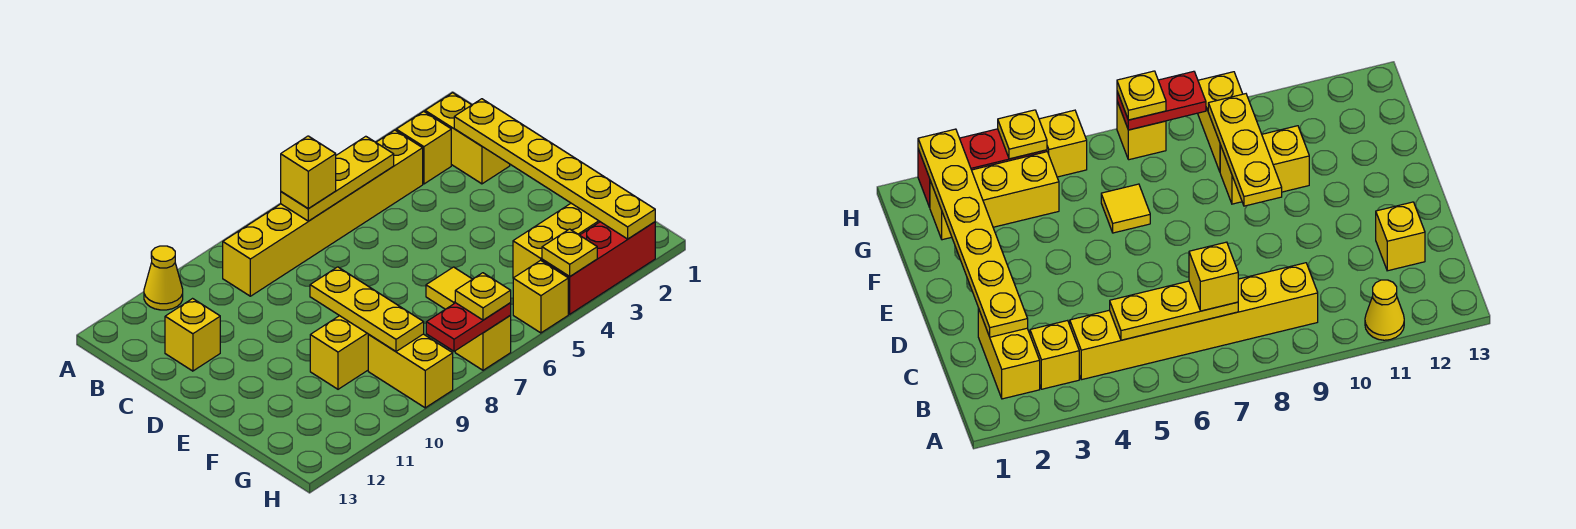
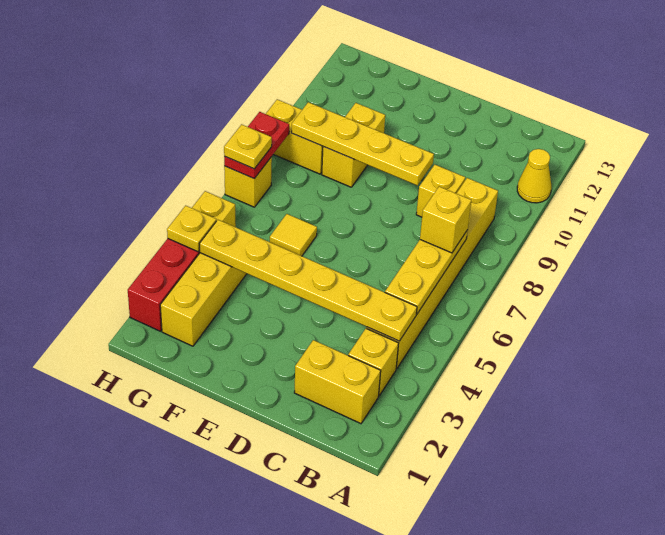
yellow plate C2:H2 level 2 -> yellow plate B4:G4 level 2
yellow brick C12 level 1 -> yellow brick C9 level 1
yellow plate E9:G9 level 2 -> yellow plate D9:G9 level 2

